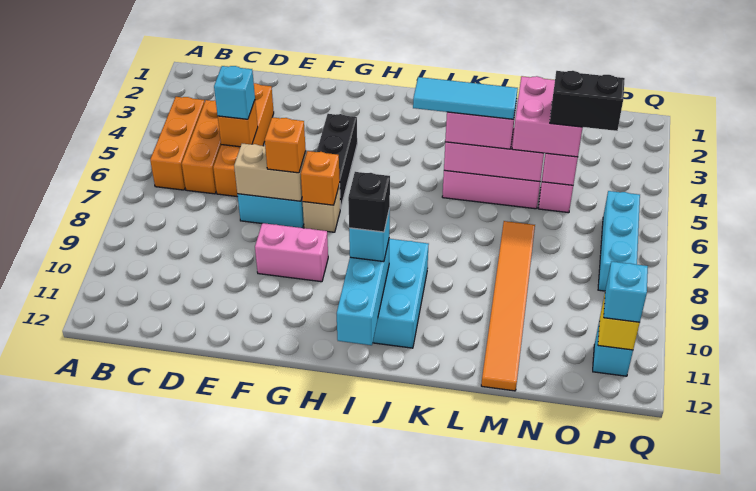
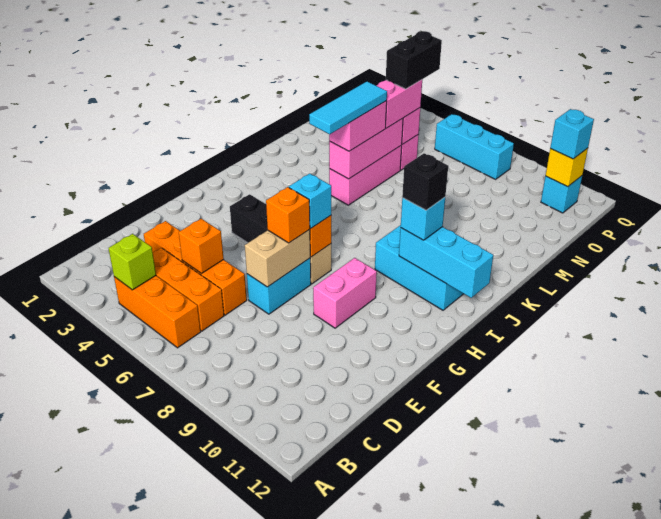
none -> lime brick B4 level 2
cyan brick D5 level 3 -> cyan brick G7 level 3
pink brick M4:N5 level 3 -> pink brick M5:N5 level 3
orange tile M7:M12 level 1 -> none

